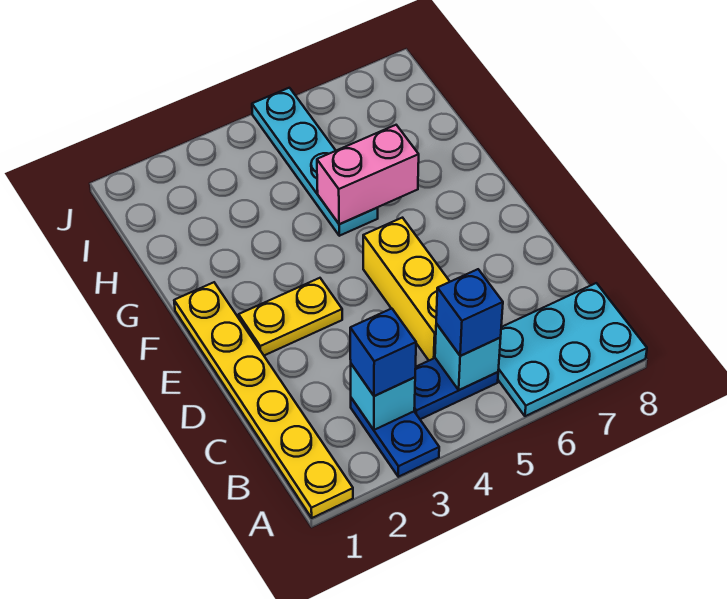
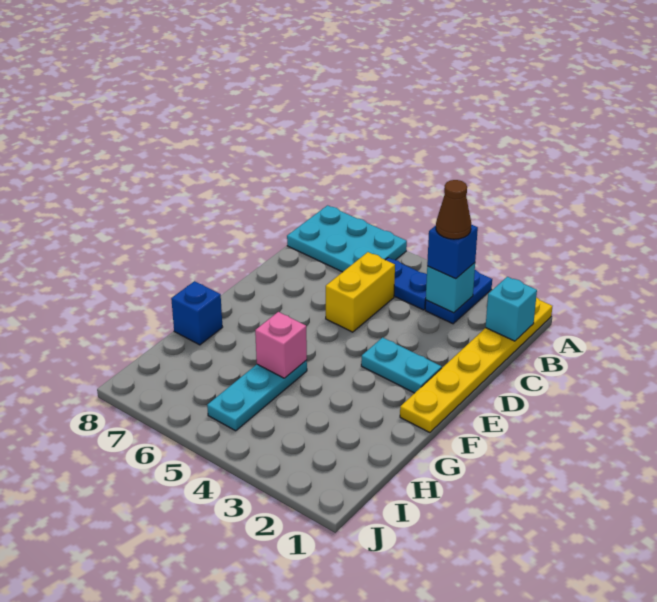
none -> brown cone B3 level 4
cyan brick B5 level 2 -> cyan brick B1 level 2
blue brick B5 level 3 -> blue brick G8 level 1
yellow brick C5:E5 level 1 -> yellow brick C5:D5 level 1
yellow plate E2:E3 level 1 -> cyan plate E2:E3 level 1
cyan plate G5:J5 level 1 -> cyan plate G5:I5 level 1
pink brick G5:G6 level 2 -> pink brick G5 level 2

